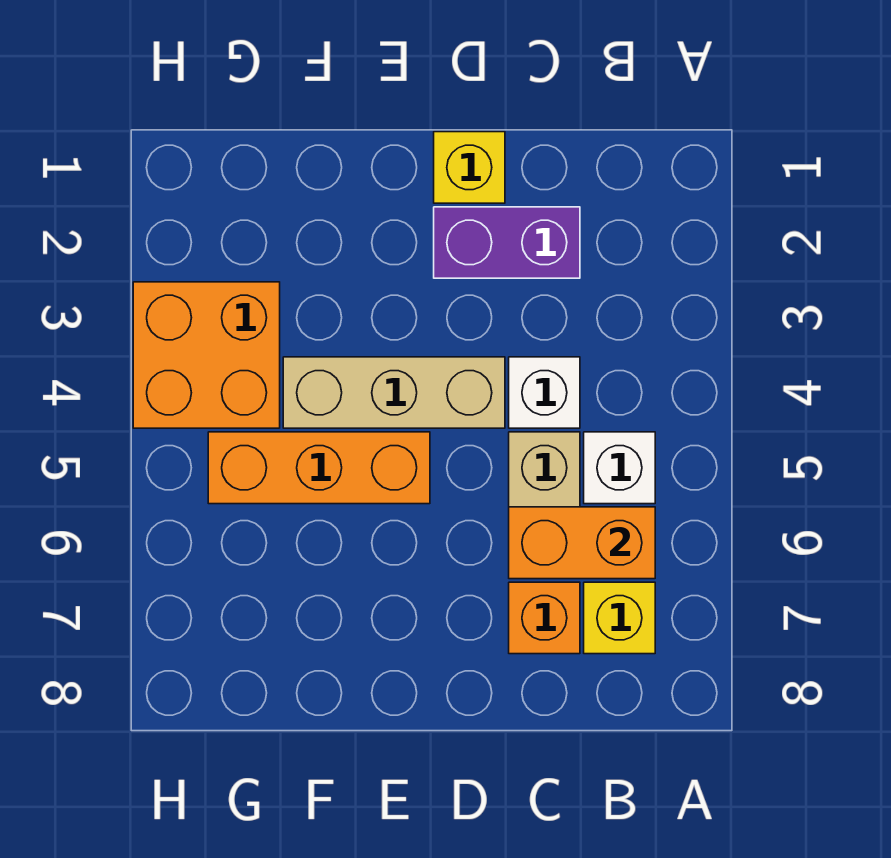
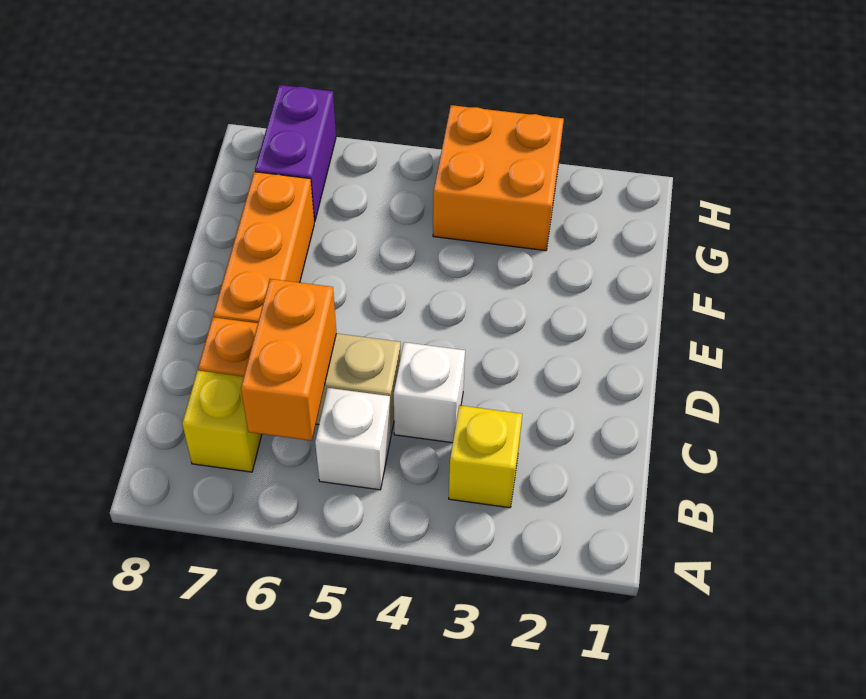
purple brick C2:D2 level 1 -> purple brick G7:H7 level 1
yellow brick D1 level 1 -> yellow brick B3 level 1
tan brick D4:F4 level 1 -> none
orange brick E5:G5 level 1 -> orange brick D7:F7 level 1

